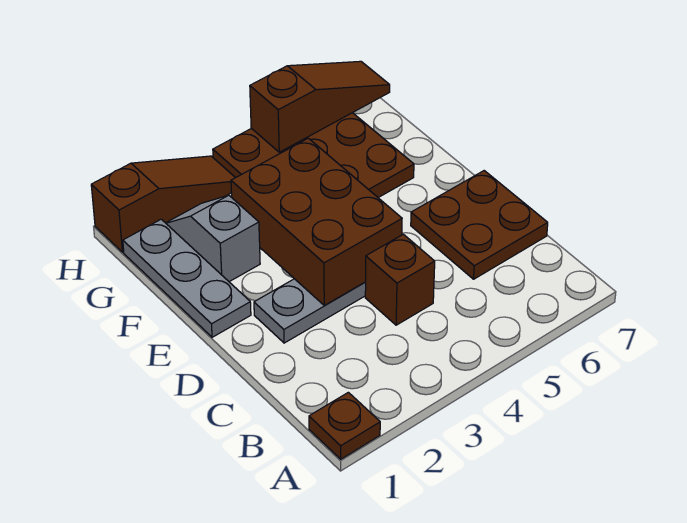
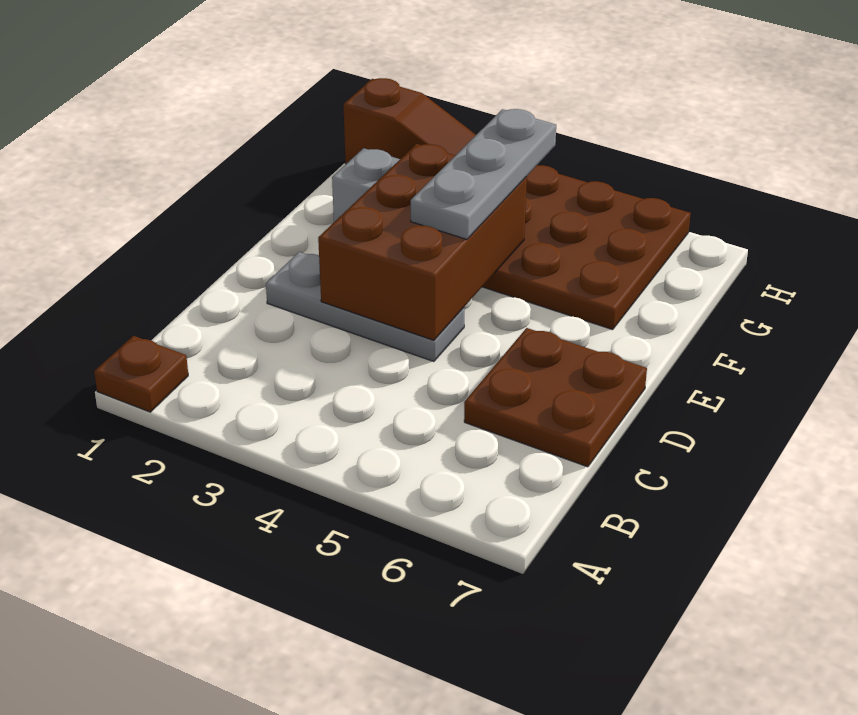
brown brick C4 level 1 -> none
grey plate E1:G1 level 1 -> grey plate E4:G4 level 3
brown slope H5:H7 level 2 top 5 -> none

